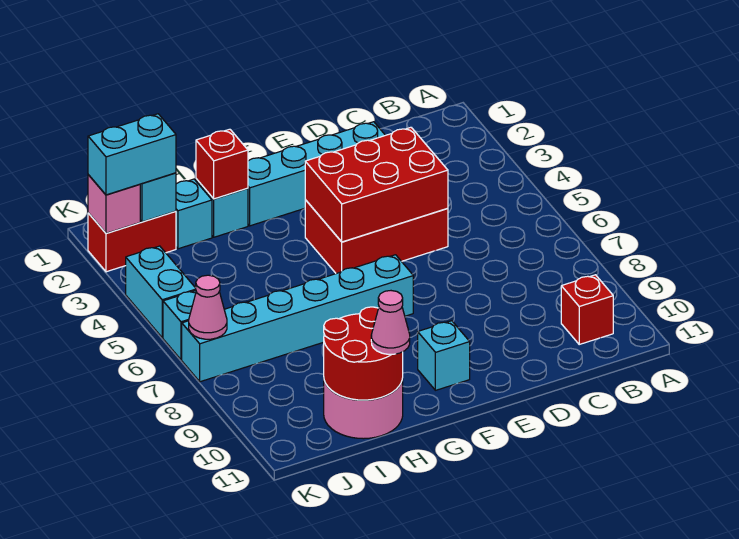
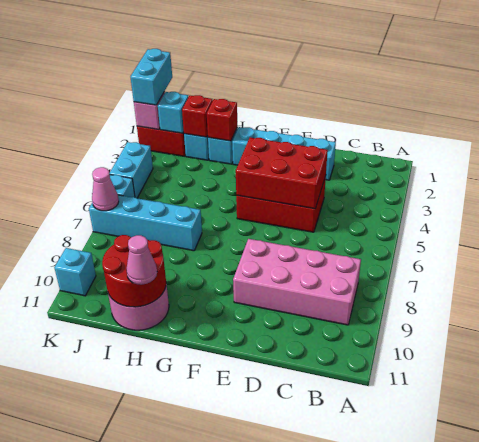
none -> pink brick B8:E9 level 1
red brick B10 level 1 -> red brick I2 level 2
cyan brick F7:K7 level 1 -> cyan brick H7:K7 level 1
cyan brick F10 level 1 -> cyan brick K10 level 1
cyan brick J2:K2 level 3 -> cyan brick K1:K2 level 3

